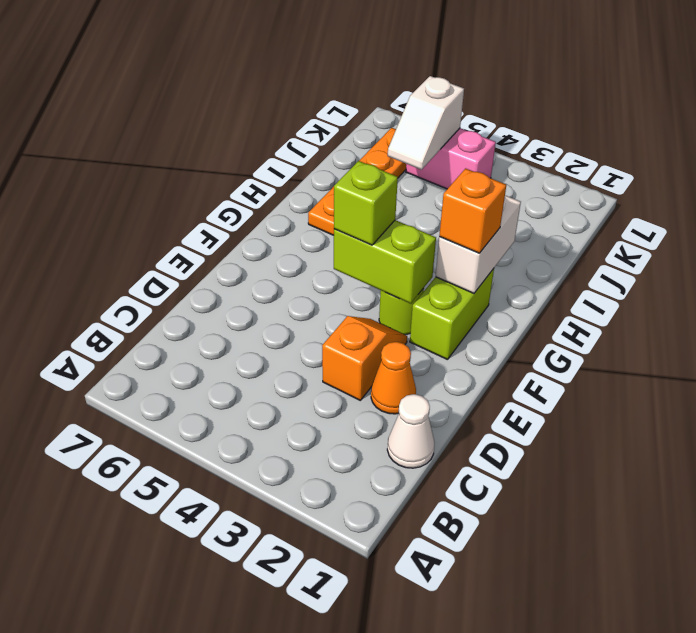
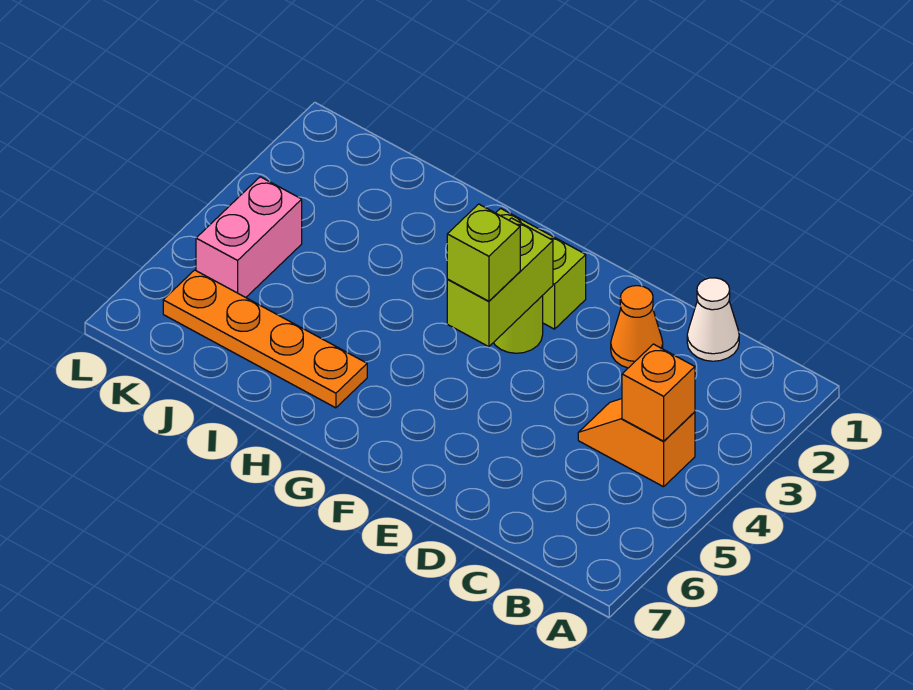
orange slope D3:E3 level 1 top D -> orange slope B4:C4 level 1 top B
white brick G2:H2 level 2 -> none
orange brick G2 level 3 -> orange brick B4 level 2
white slope J5:K5 level 2 top K -> none

